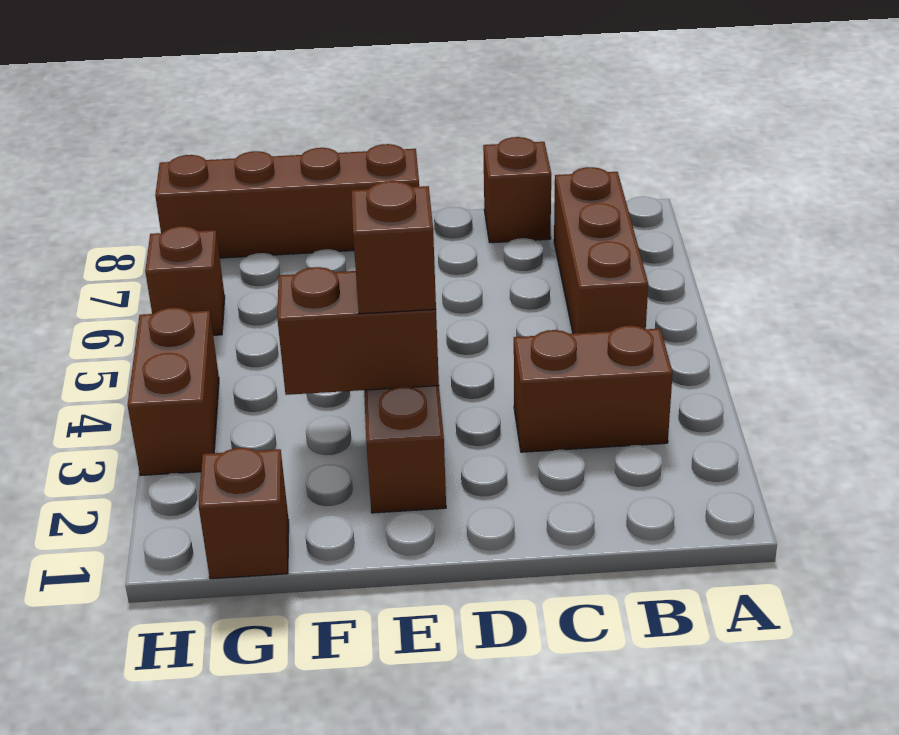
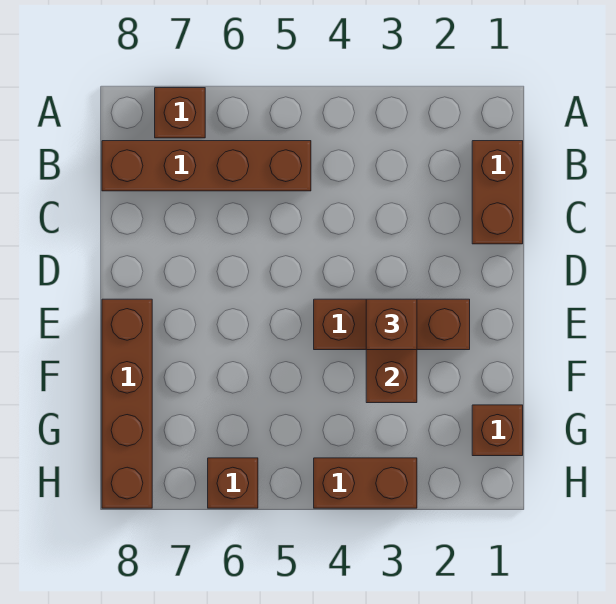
brown brick B3:C3 level 1 -> brown brick B1:C1 level 1
brown brick B5:B7 level 1 -> brown brick B5:B8 level 1
brown brick C8 level 1 -> brown brick A7 level 1

